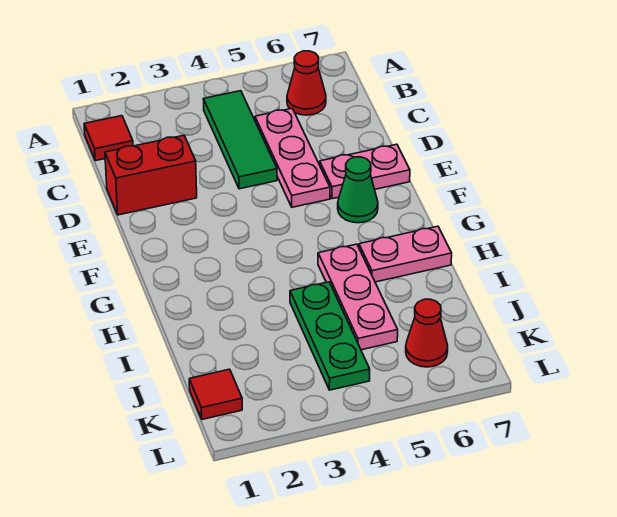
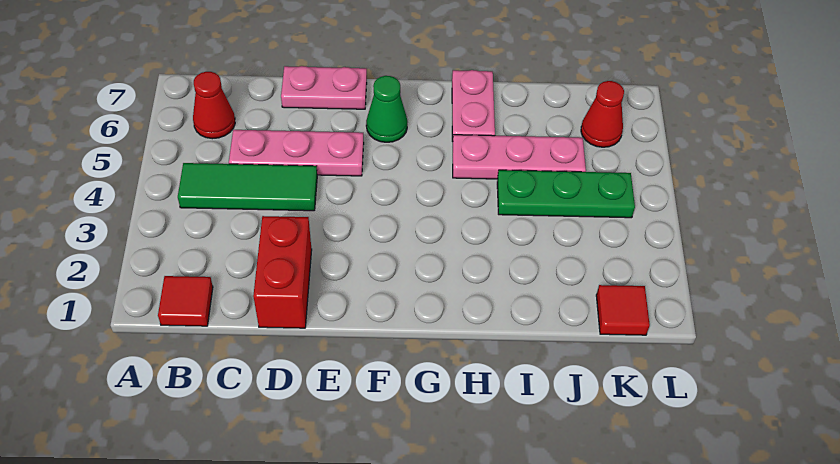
pink plate E6:E7 level 1 -> pink plate D7:E7 level 1

